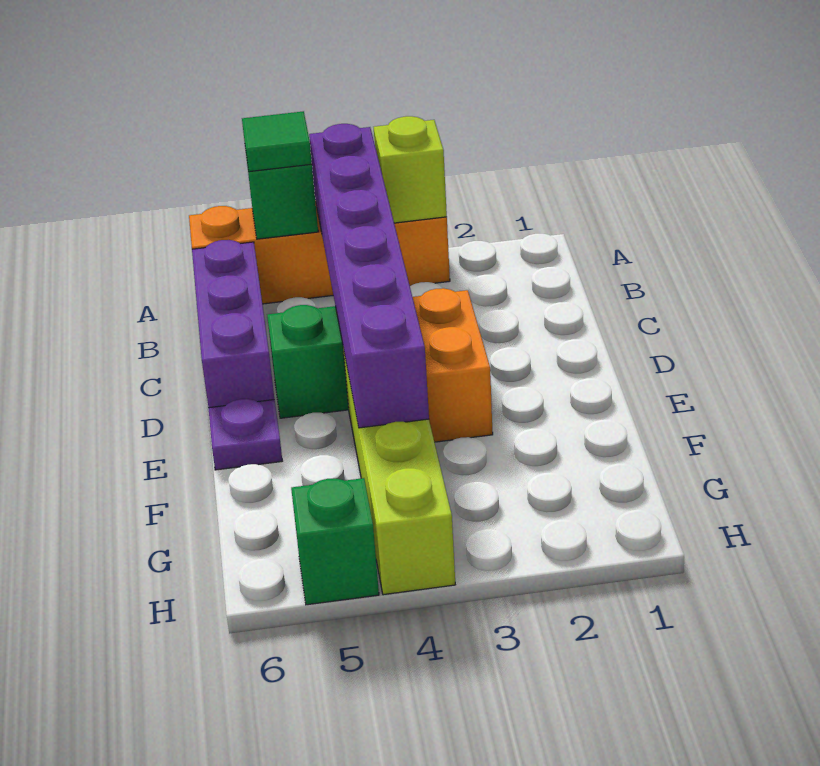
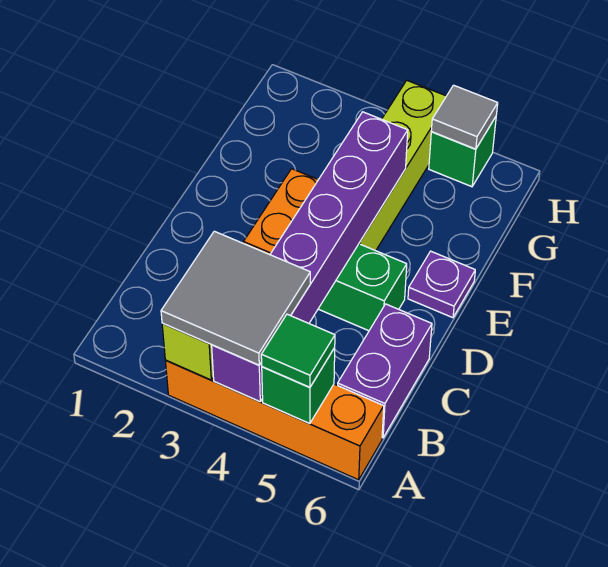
none -> grey tile A3:B4 level 3
purple brick B6:D6 level 1 -> purple brick B6:C6 level 1
none -> grey tile H5 level 2

